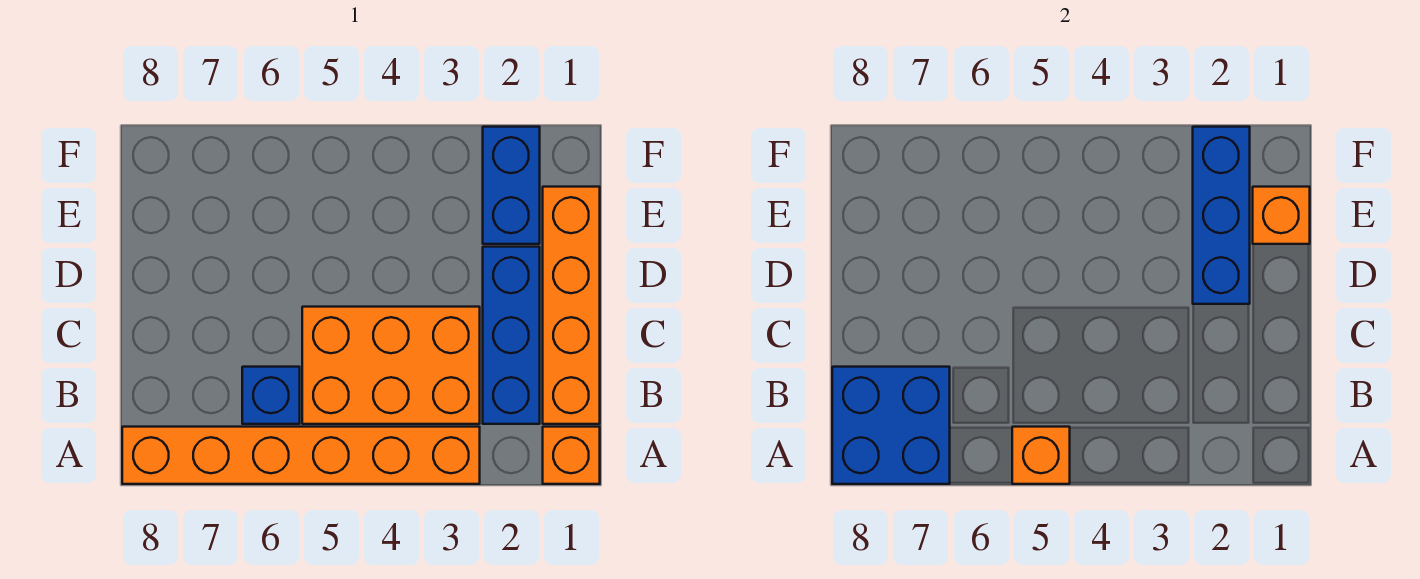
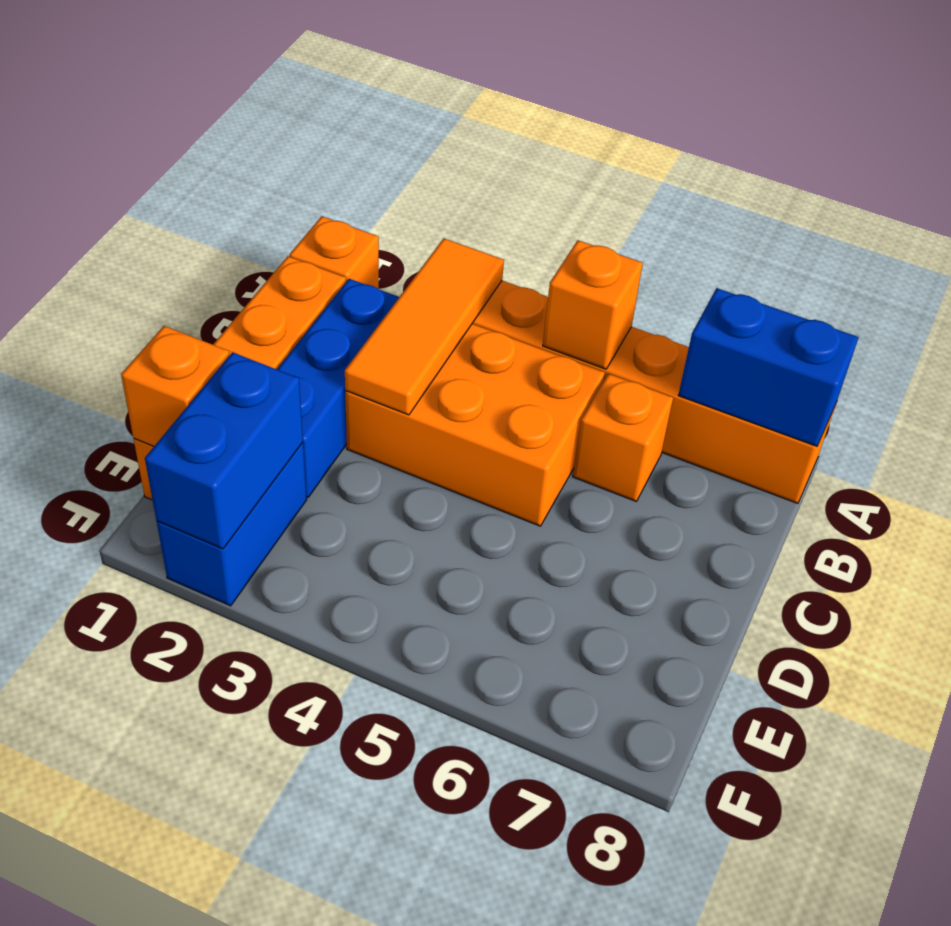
none -> orange tile A3:C3 level 2
blue brick A7:B8 level 2 -> blue brick A7:A8 level 2
blue brick B6 level 1 -> orange brick B6 level 1
blue brick D2:F2 level 2 -> blue brick E2:F2 level 2

